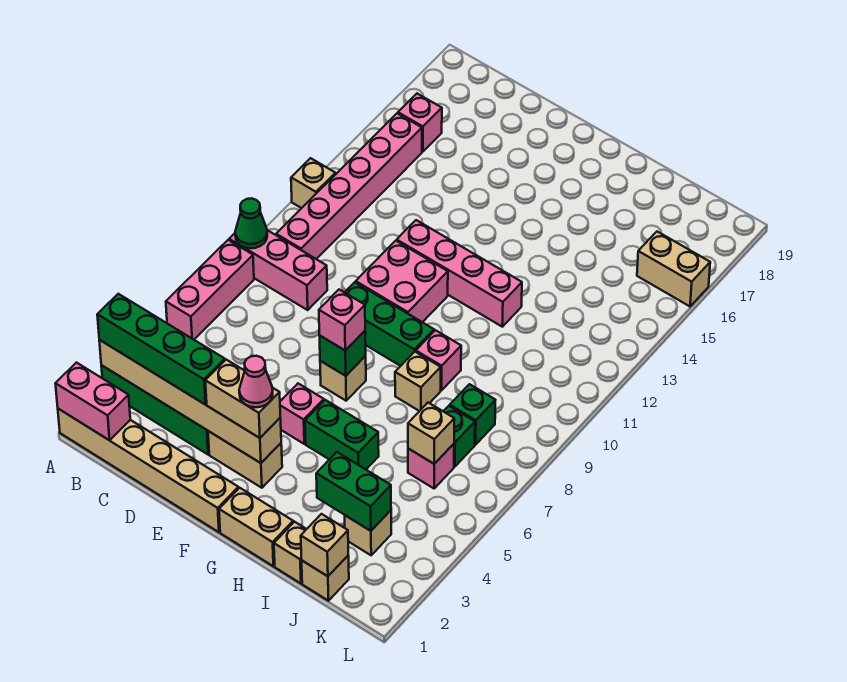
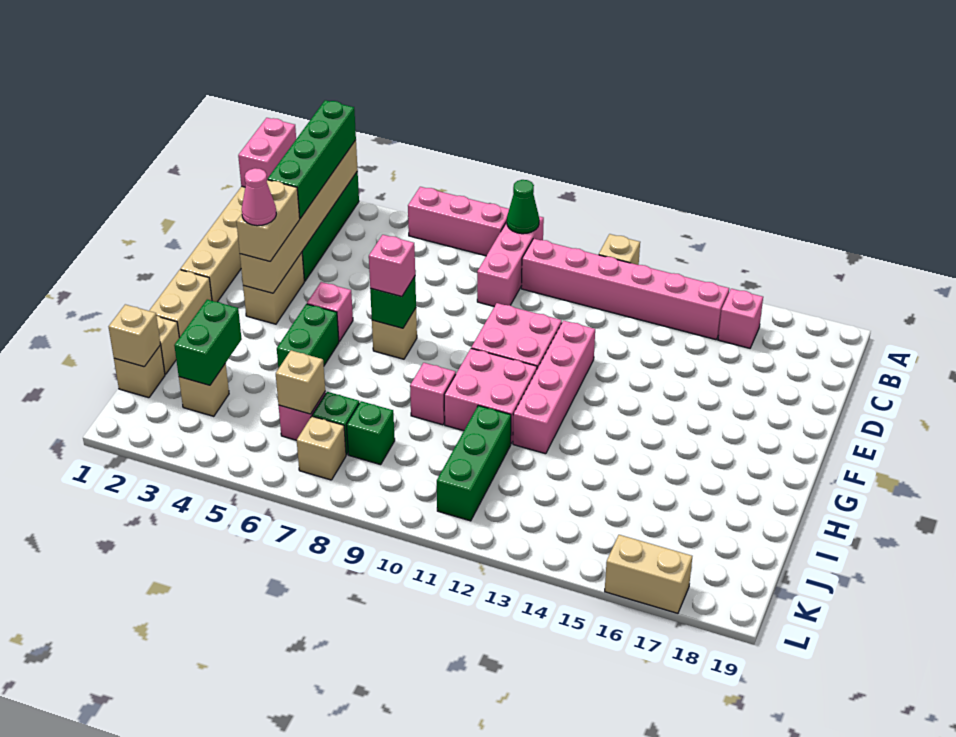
green brick E9:G9 level 1 -> green brick I11:K11 level 1
none -> pink brick G10:H11 level 1
tan brick H8 level 1 -> tan brick K7 level 1
tan brick K16:L16 level 1 -> tan brick L16:L17 level 1

